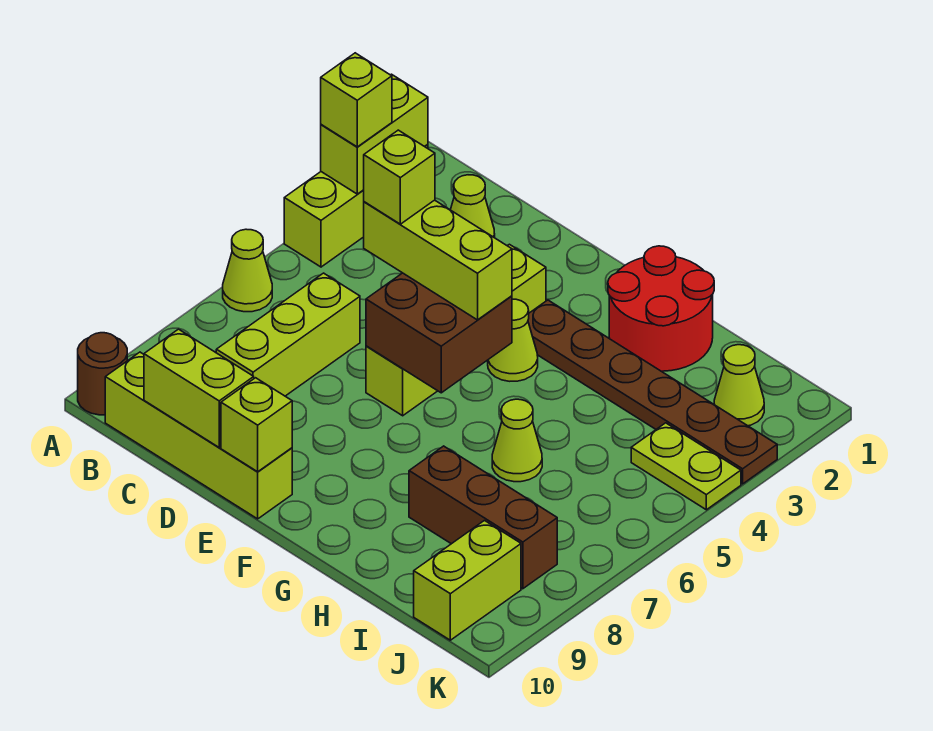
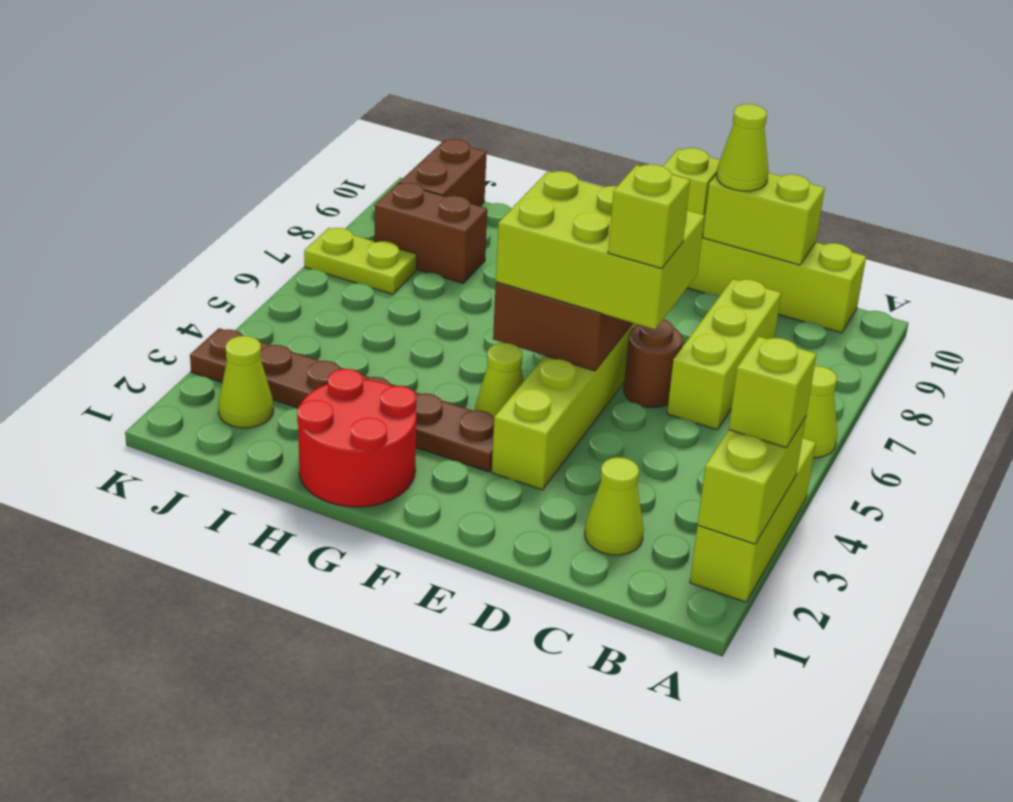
brown round brick A10 level 1 -> brown round brick D6 level 1
lime brick D5:F5 level 3 -> lime brick D5:F6 level 3
lime cone H6 level 1 -> lime cone D10 level 3
brown brick H8:J8 level 1 -> brown brick I8:J8 level 1
lime plate J4:K4 level 1 -> lime plate J7:K7 level 1
lime brick J9:J10 level 1 -> brown brick J9:J10 level 1

